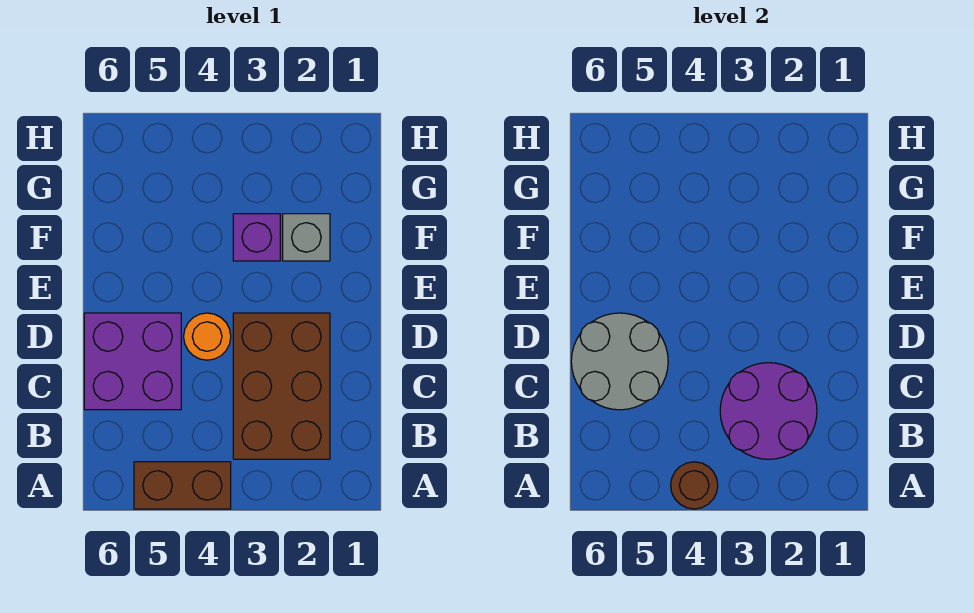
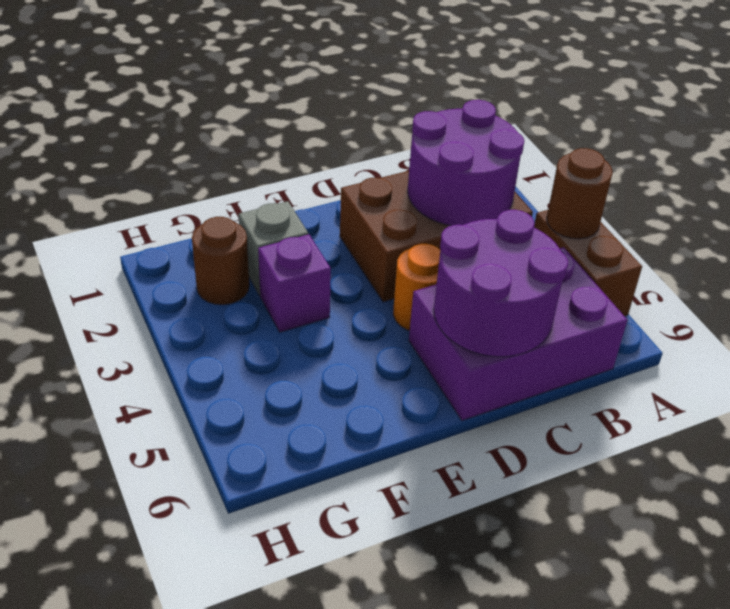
purple brick C5:D6 level 1 -> purple brick B5:D6 level 1
grey round brick C5:D6 level 2 -> purple round brick C5:D6 level 2
none -> brown round brick G2 level 1

